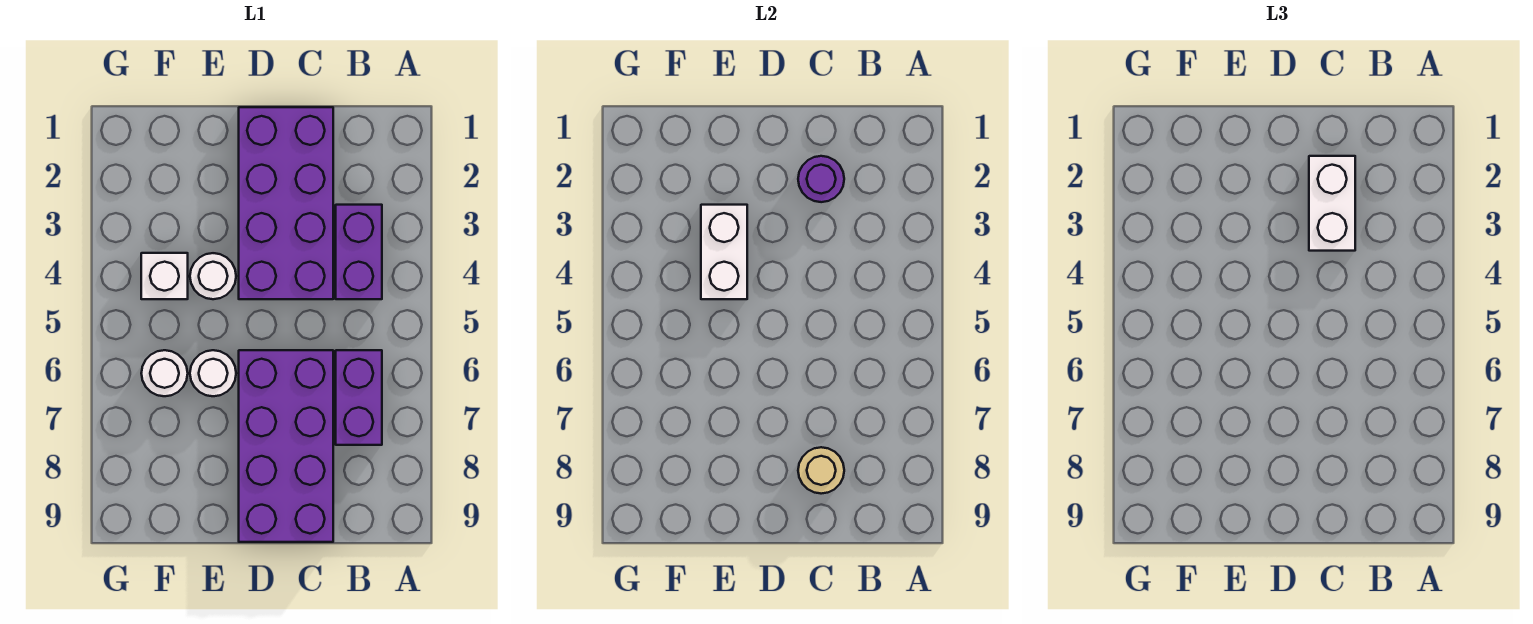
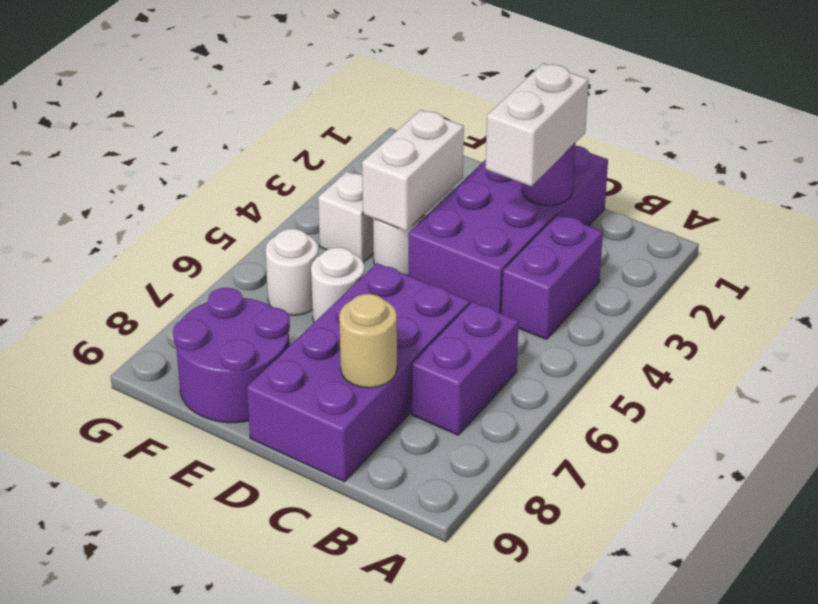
none -> purple round brick E8:F9 level 1

